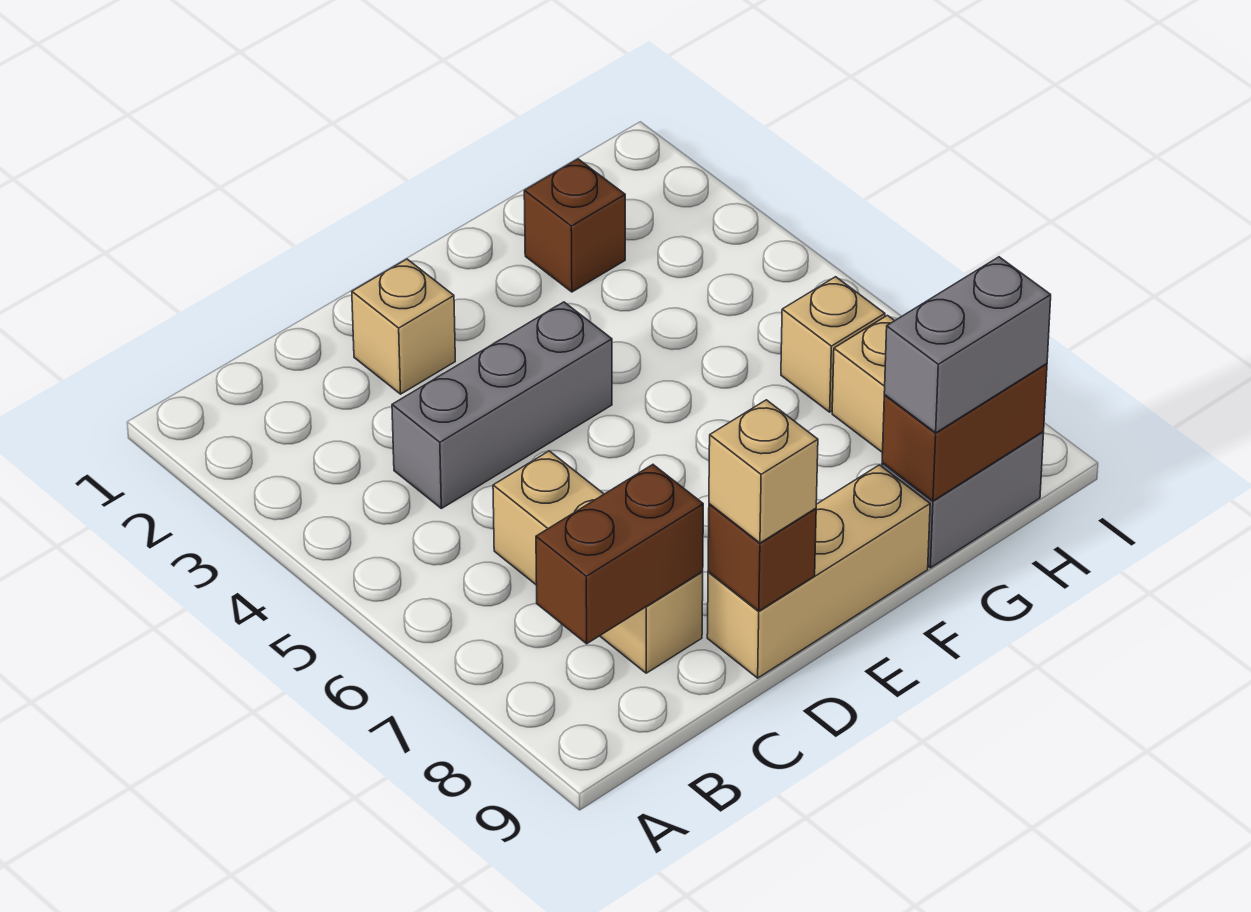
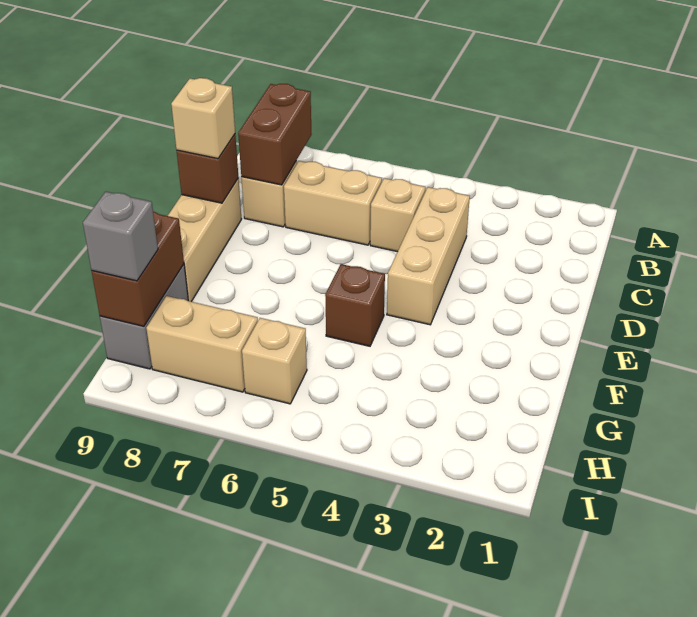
grey brick C4:E4 level 1 -> tan brick C4:E4 level 1
tan brick D2 level 1 -> tan brick C5 level 1
brown brick G2 level 1 -> brown brick F5 level 1
grey brick G9:H9 level 3 -> grey brick H9 level 3

